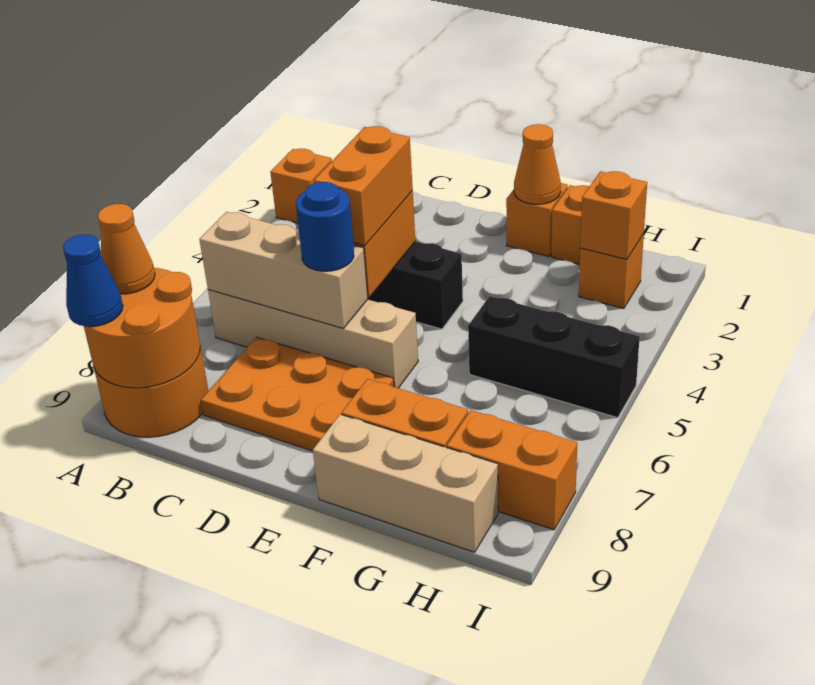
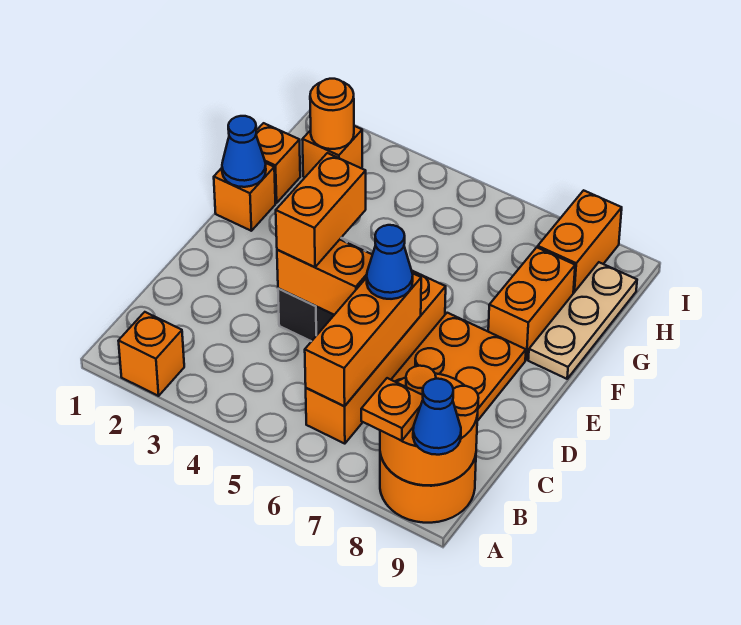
orange cone A8 level 3 -> orange plate A8 level 3
tan brick B6:E6 level 1 -> orange brick B6:E6 level 1
tan brick B6:D6 level 2 -> orange brick B6:D6 level 2
orange brick D4:D5 level 3 -> orange brick D4:E4 level 3
blue round brick D6 level 3 -> blue cone D6 level 3
orange cone F1 level 2 -> blue cone F1 level 2
tan brick F9:H9 level 1 -> tan plate F9:H9 level 1
black brick G5:I5 level 1 -> none
orange brick H2 level 2 -> orange round brick H2 level 2

